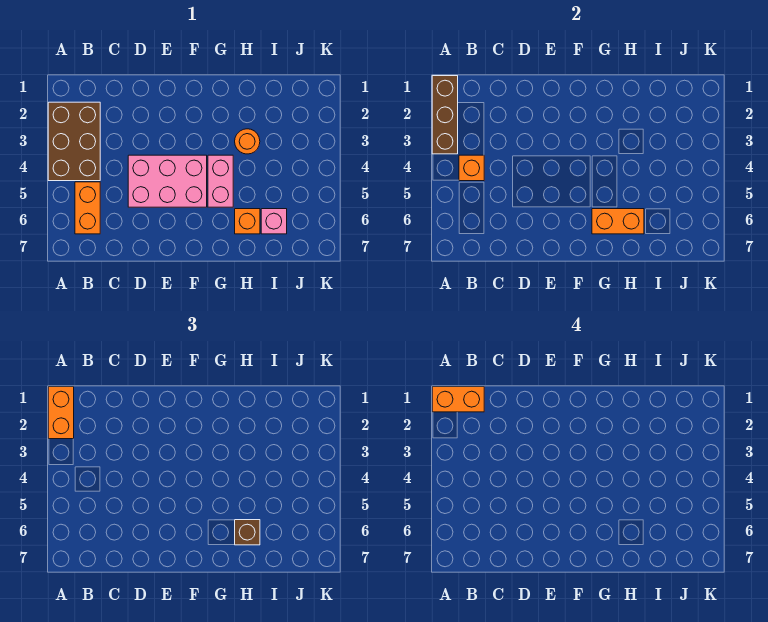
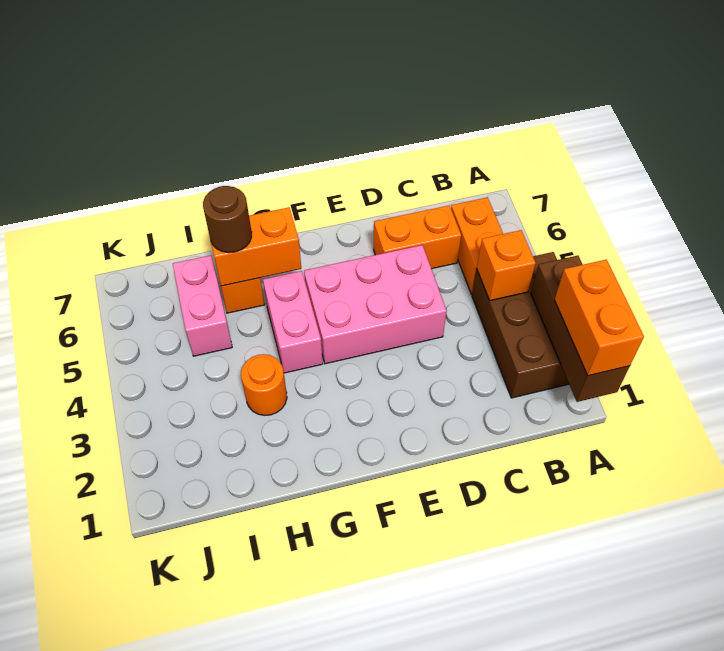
orange brick A1:B1 level 4 -> orange brick C6:D6 level 1
brown brick H6 level 3 -> brown round brick H6 level 3
pink brick I6 level 1 -> pink brick I5:I6 level 1

